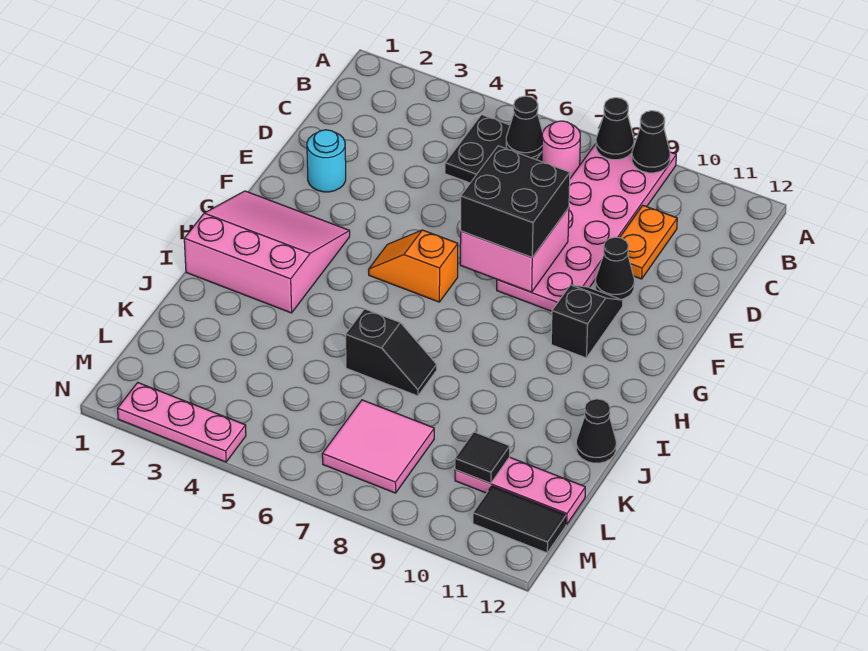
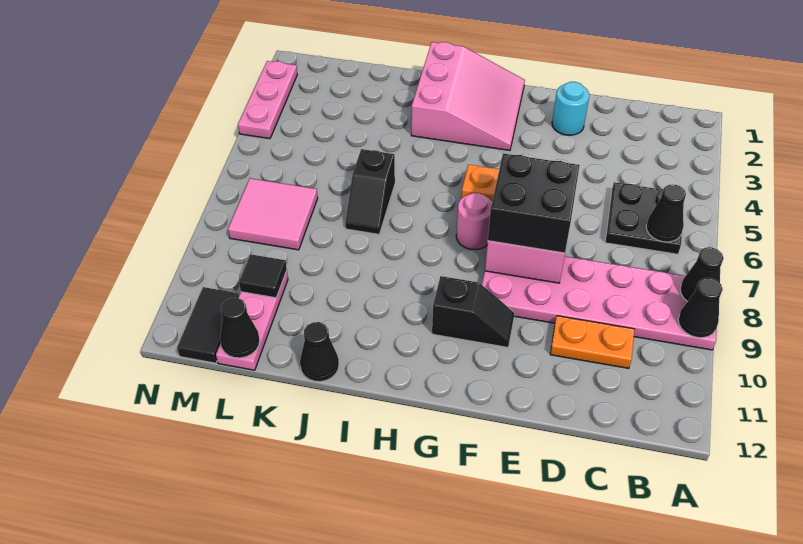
pink round brick B7 level 1 -> pink round brick G7 level 1
black cone E10 level 1 -> black cone L12 level 2

